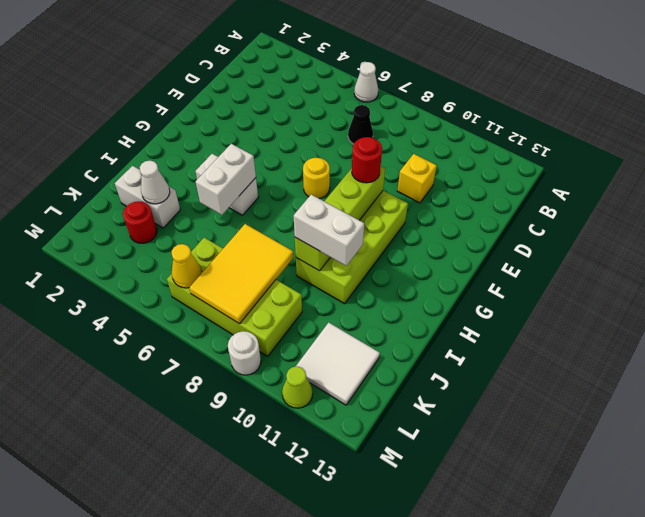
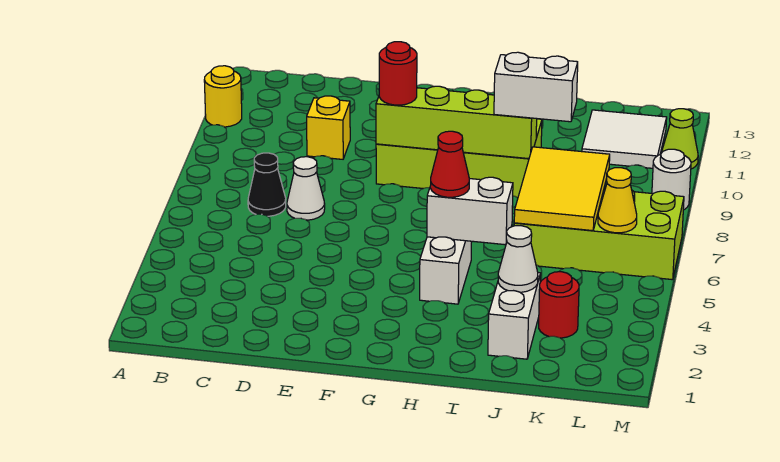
white cone A6 level 1 -> white cone D7 level 1
yellow round brick F7 level 1 -> yellow round brick A11 level 1
none -> red cone H5 level 3
white brick I9:I10 level 3 -> white brick I9:J9 level 3
yellow tile J7:L8 level 2 -> yellow tile J6:K8 level 2
lime brick K6:L9 level 1 -> lime brick J6:M7 level 1

